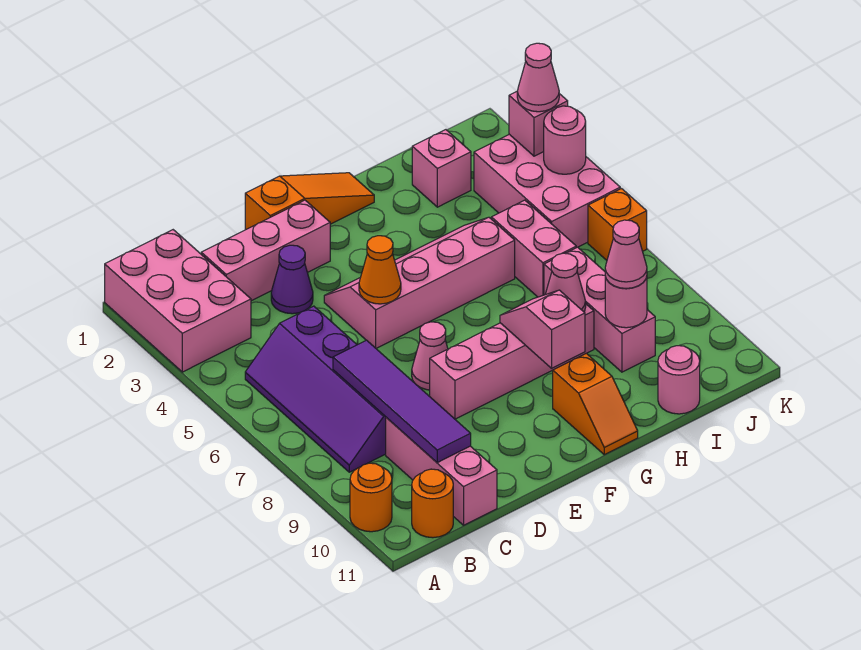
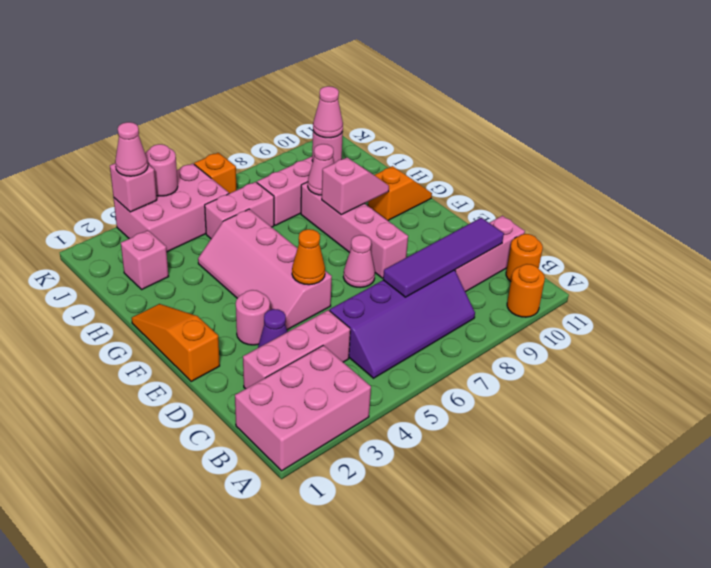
pink brick C2:E2 level 1 -> pink brick C2:C4 level 1
pink slope G8:G9 level 2 top 9 -> pink slope G8:G9 level 2 top 8
pink round brick I11 level 1 -> pink round brick E3 level 1

